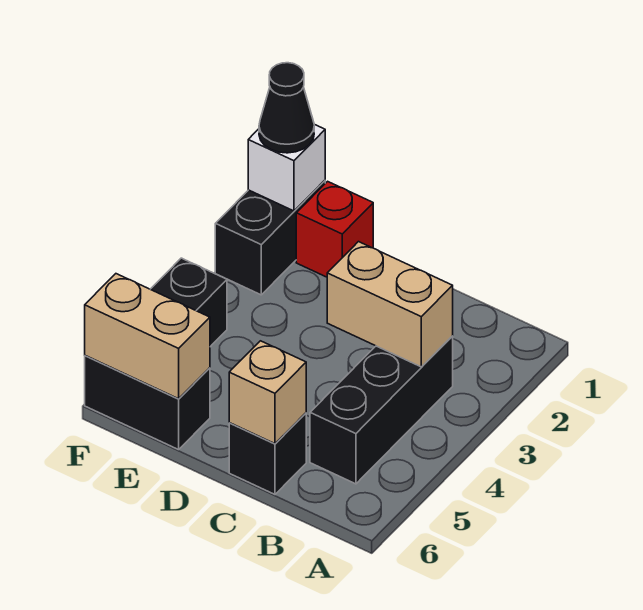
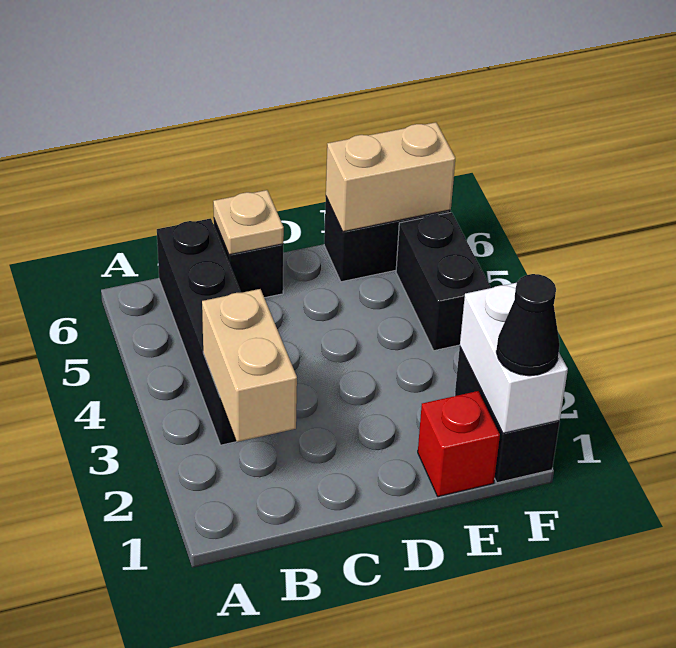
black brick B3:B5 level 1 -> black brick B3:B6 level 1
tan brick B3:C3 level 2 -> tan brick B2:B3 level 2
tan brick C6 level 2 -> tan plate C6 level 2
white brick F1 level 2 -> white brick F1:F2 level 2

